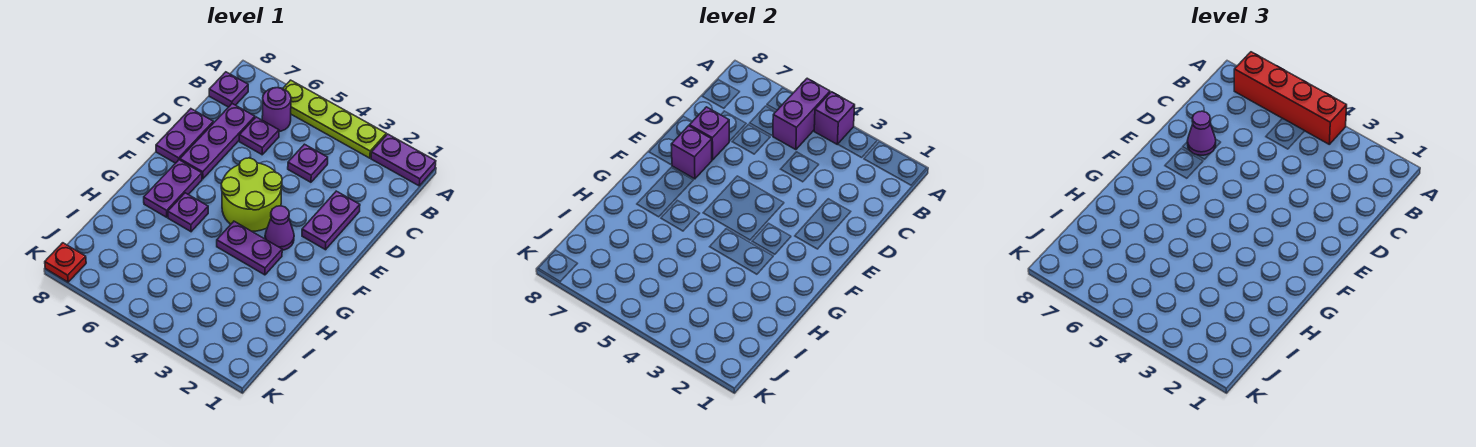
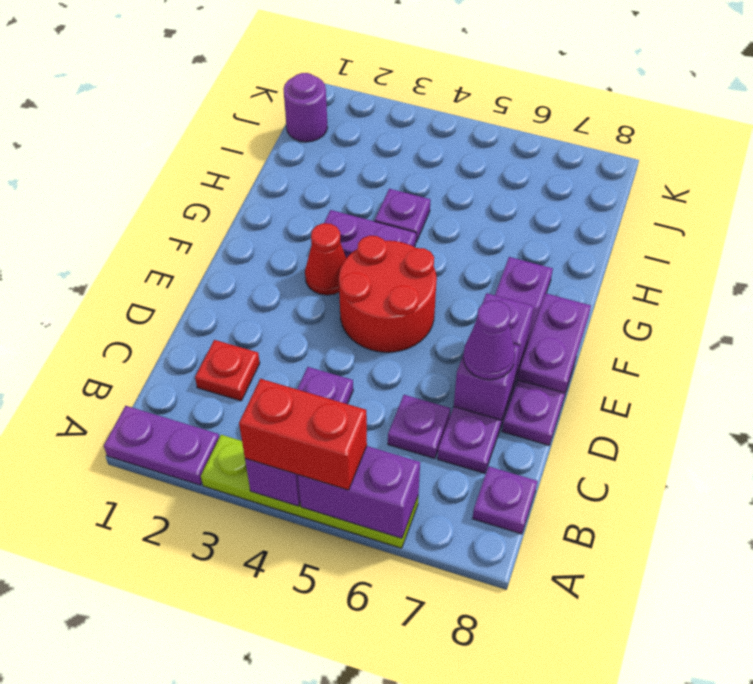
red brick A4:A7 level 3 -> red brick A4:A5 level 3
purple brick A5:B5 level 2 -> purple brick A5:A6 level 2
purple round brick B6 level 1 -> purple round brick J1 level 1
purple plate D2:E2 level 1 -> purple plate E8:F8 level 2
lime round brick E4:F5 level 1 -> red round brick E4:F5 level 1
purple cone F3 level 1 -> red cone F3 level 1
purple plate G6 level 1 -> purple plate H4 level 1
red plate K8 level 1 -> red plate C2 level 1

